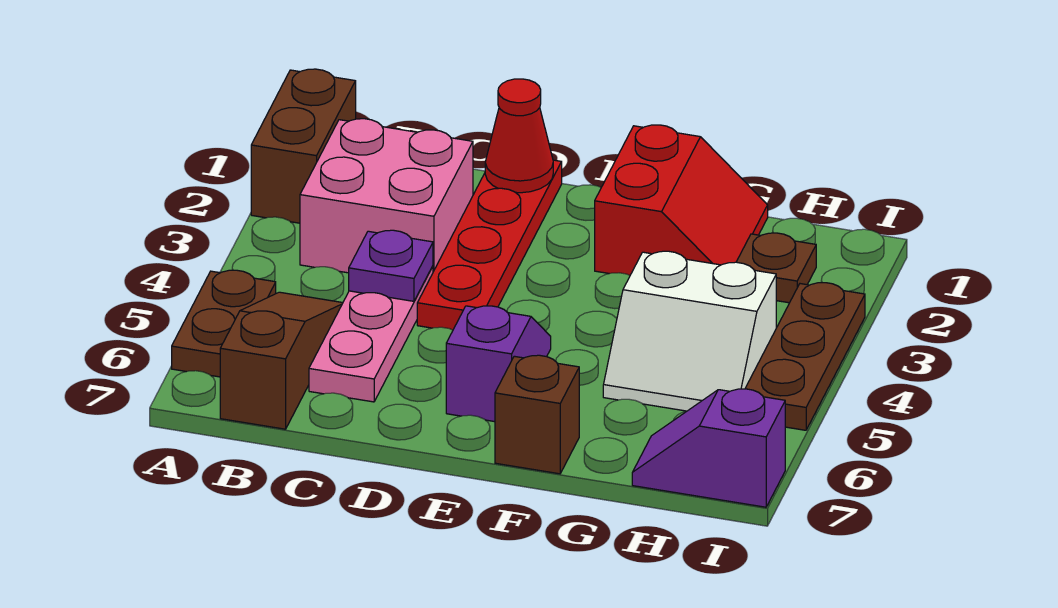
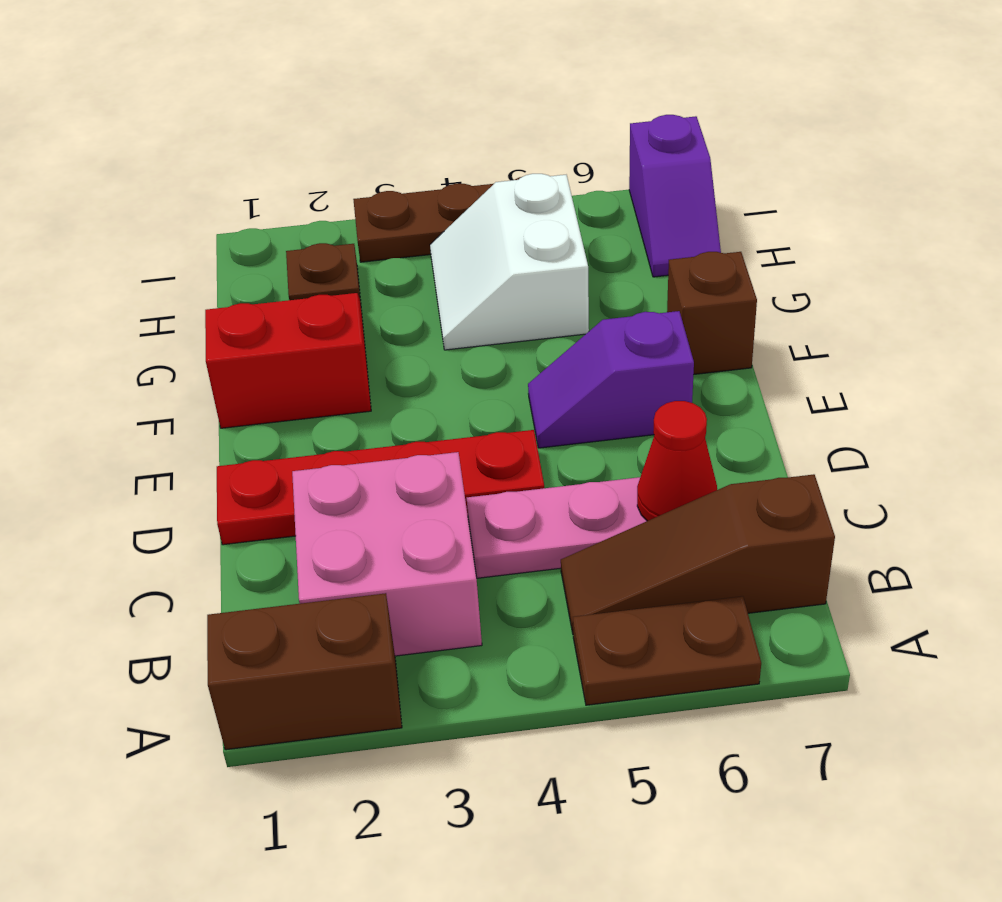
purple plate C4 level 2 -> none
red cone D1 level 2 -> red cone C6 level 2
white slope G4:H5 level 1 top 4 -> white slope G4:H5 level 1 top 5

